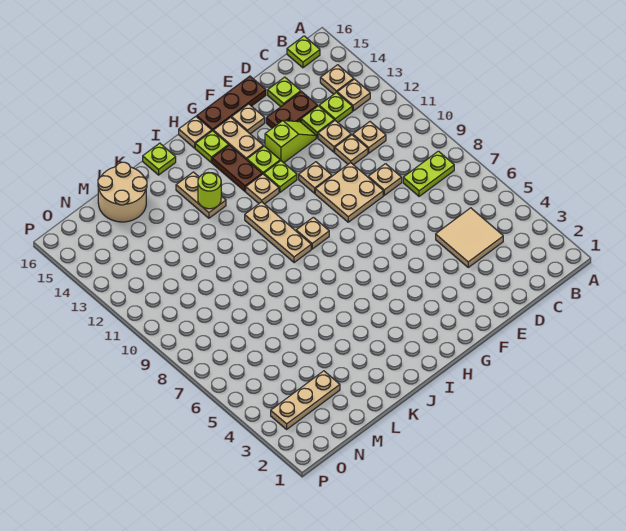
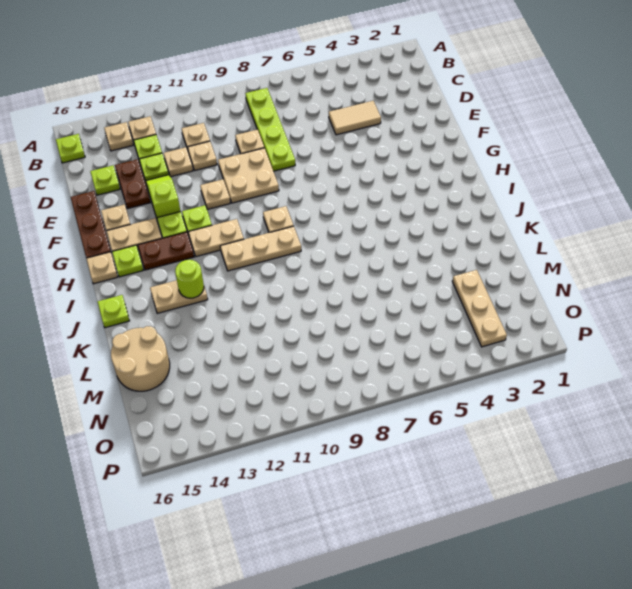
lime plate B8:C8 level 1 -> lime plate B8:E8 level 1
tan tile C4:D5 level 1 -> tan tile D4:D5 level 1
tan plate H12 level 1 -> tan plate H11:H12 level 1

